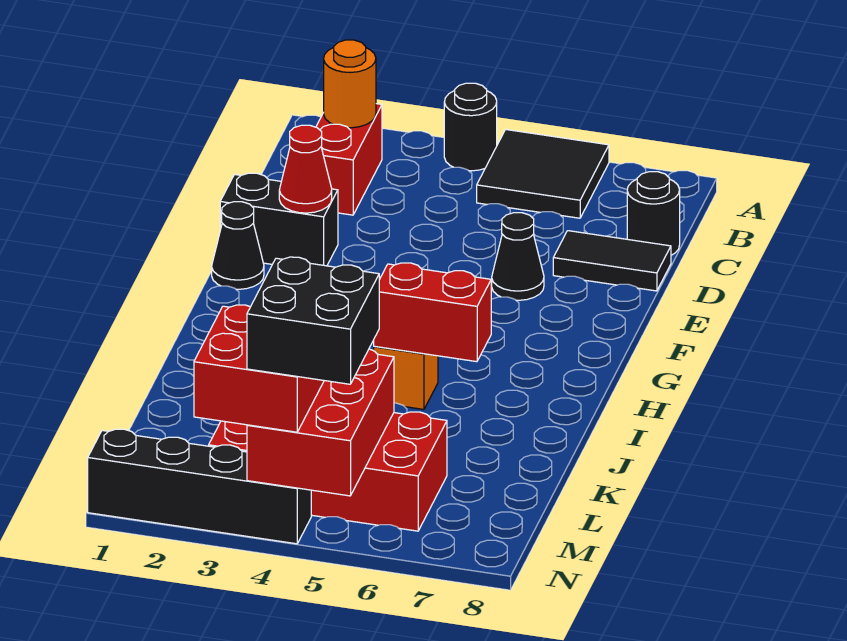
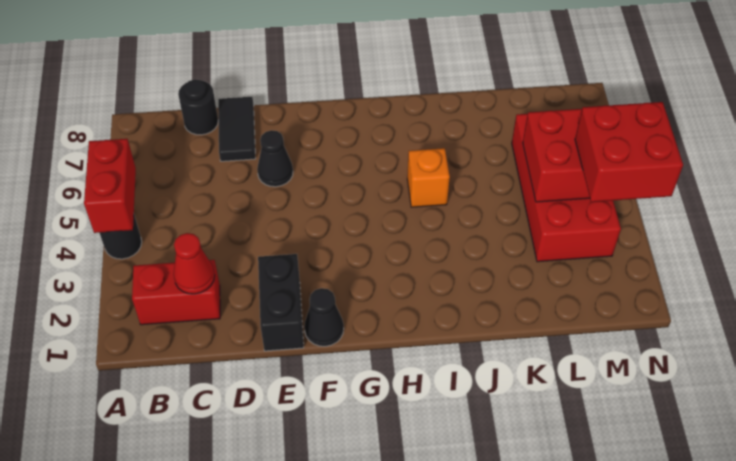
black tile A5:B6 level 1 -> none
orange round brick B2 level 2 -> none
red cone E2 level 2 -> red cone C2 level 2
red brick I5:I6 level 2 -> red brick A4:A5 level 2
black brick M4:N5 level 4 -> none
black brick N1:N4 level 1 -> none

